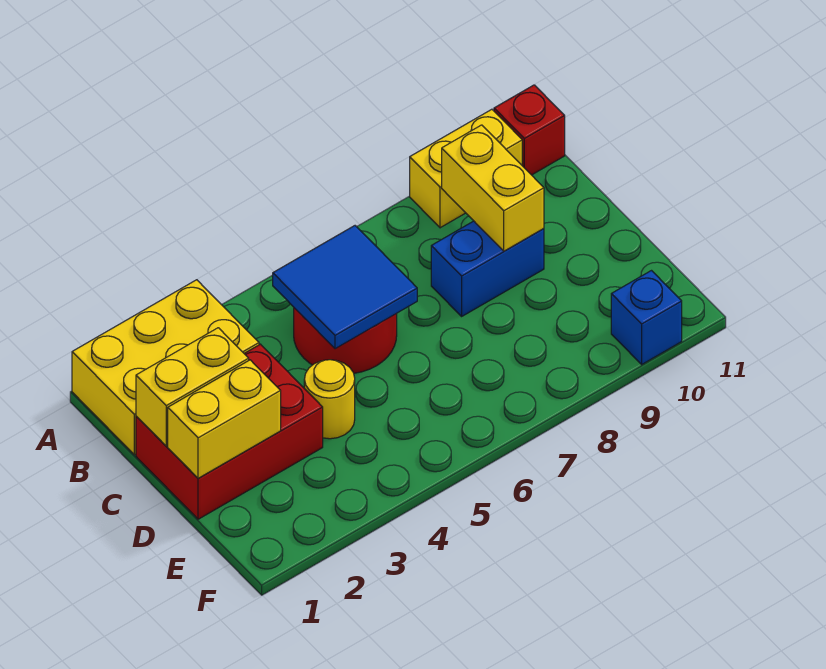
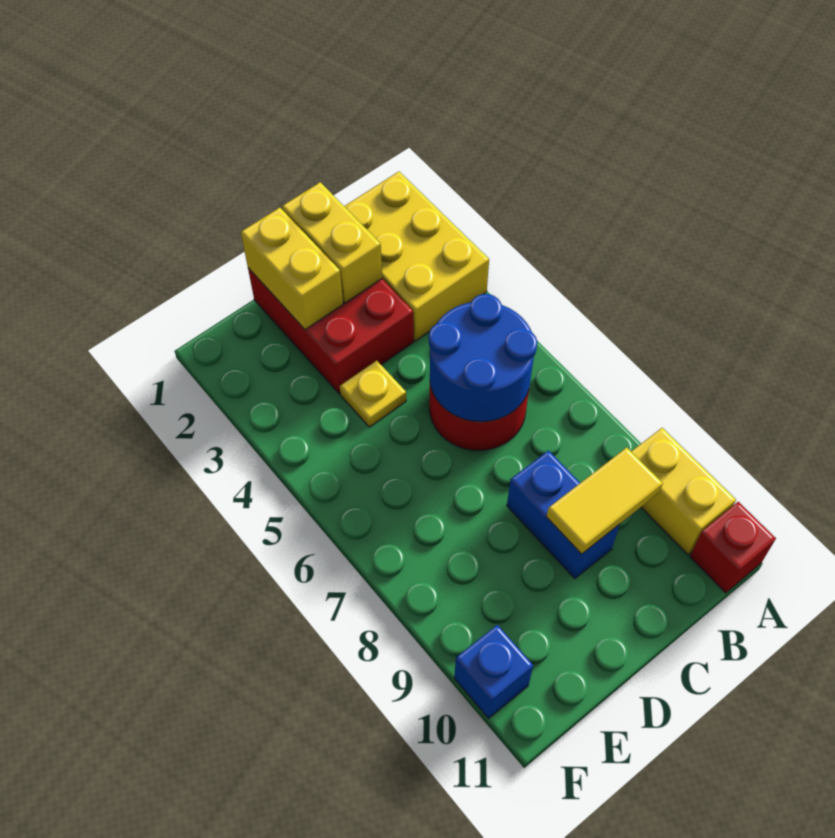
blue tile B5:C6 level 2 -> blue round brick B5:C6 level 2
yellow brick B9:C9 level 2 -> yellow tile B9:C9 level 2
yellow round brick D4 level 1 -> yellow plate D4 level 1

